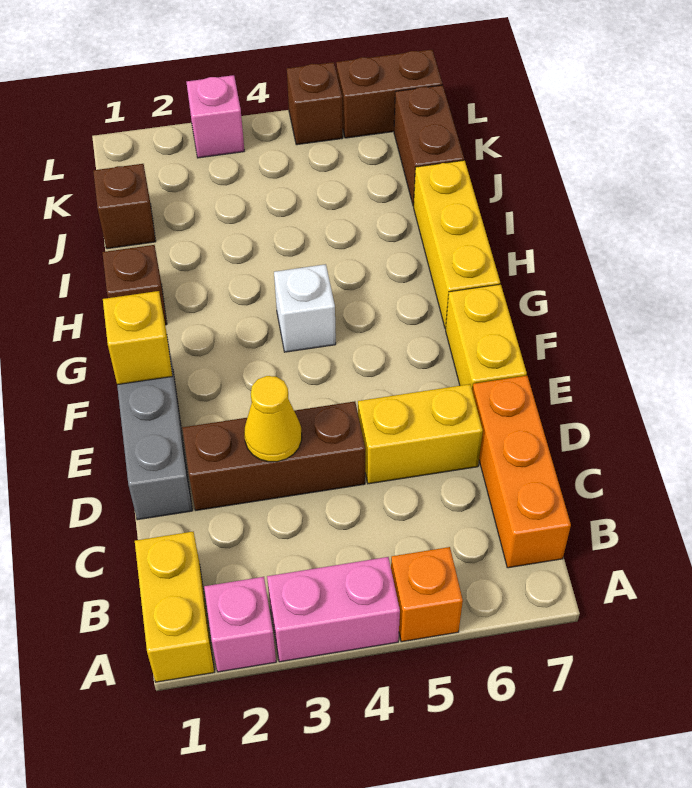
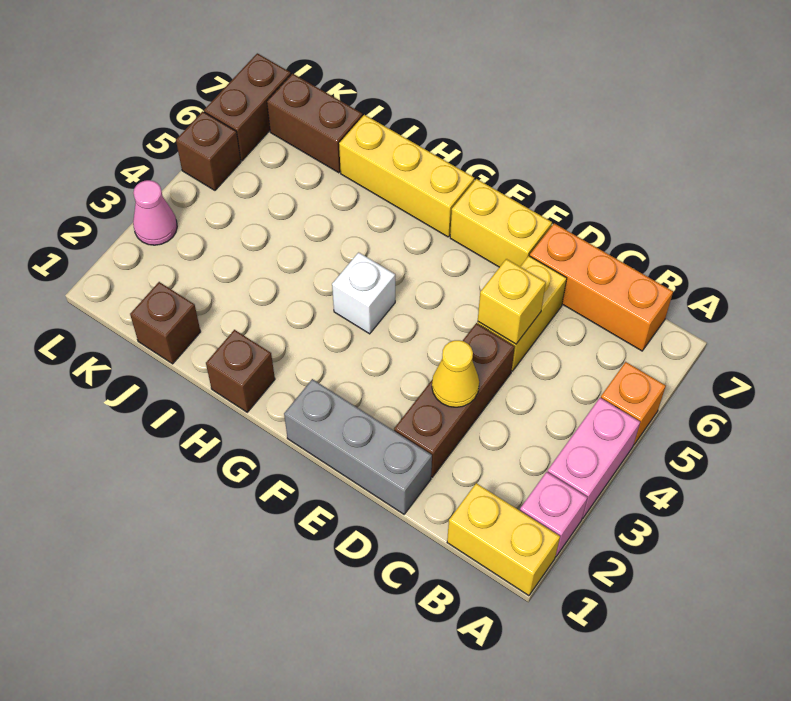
yellow brick F1 level 2 -> yellow brick D5 level 2
pink brick L3 level 1 -> pink cone L3 level 1

